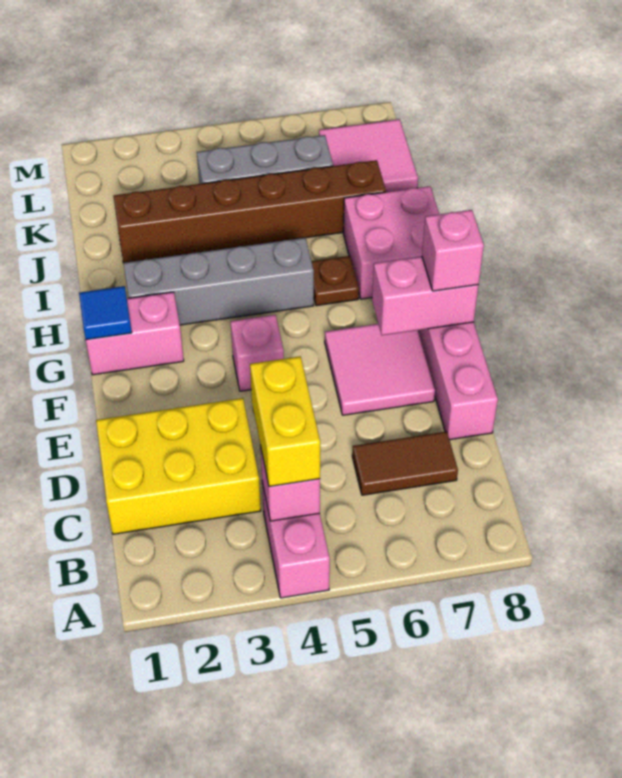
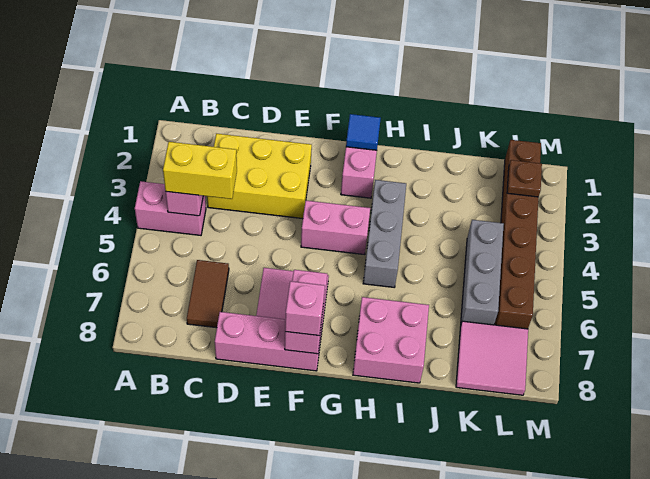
yellow brick C1:D3 level 1 -> yellow brick C2:E3 level 1
pink brick F4 level 1 -> pink brick F4:G4 level 1
grey brick H2:H5 level 1 -> grey brick H3:H5 level 1
brown plate H6 level 1 -> brown plate L2 level 2
brown brick J2:J7 level 1 -> brown brick L1:L6 level 1

